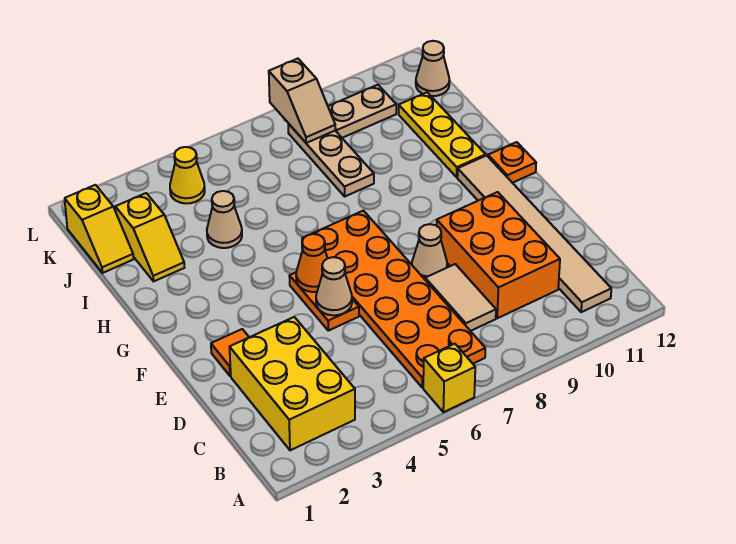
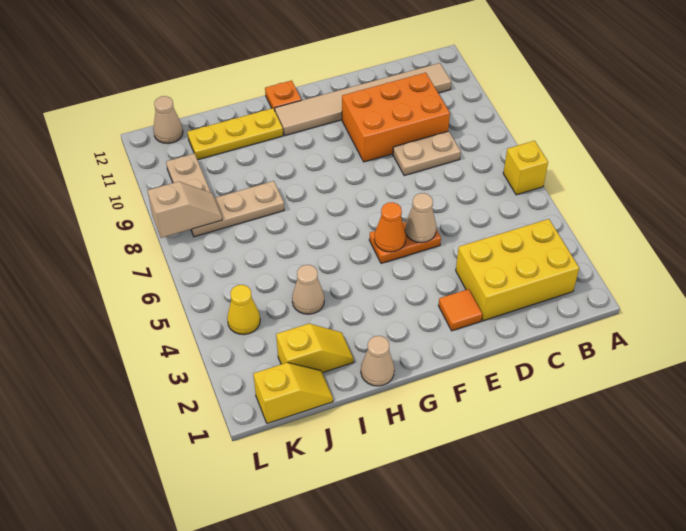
orange plate B6:G7 level 1 -> none
tan tile C8:D8 level 1 -> tan plate C8:D8 level 1
tan cone E8 level 1 -> tan cone H1 level 1

